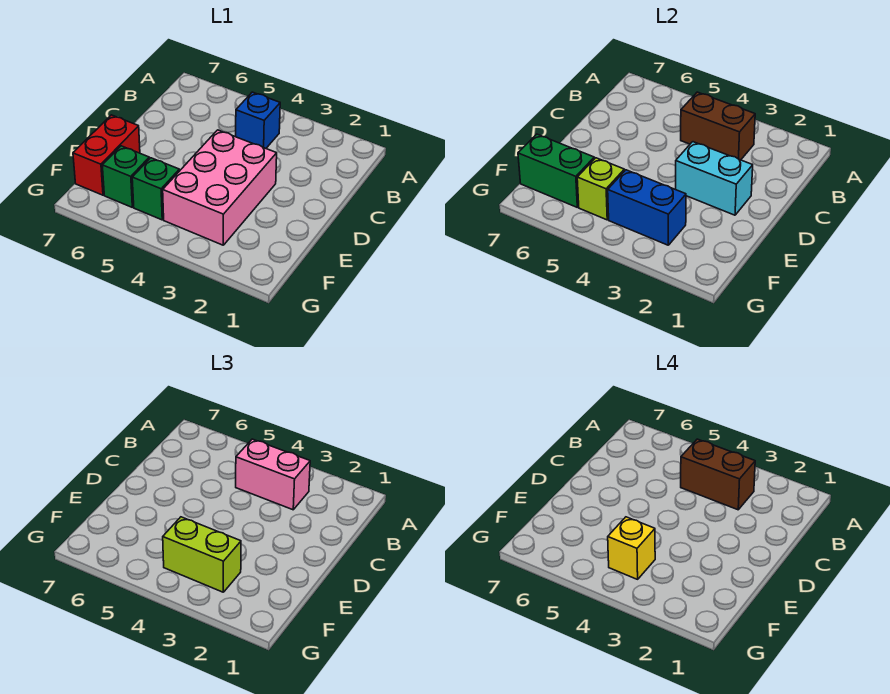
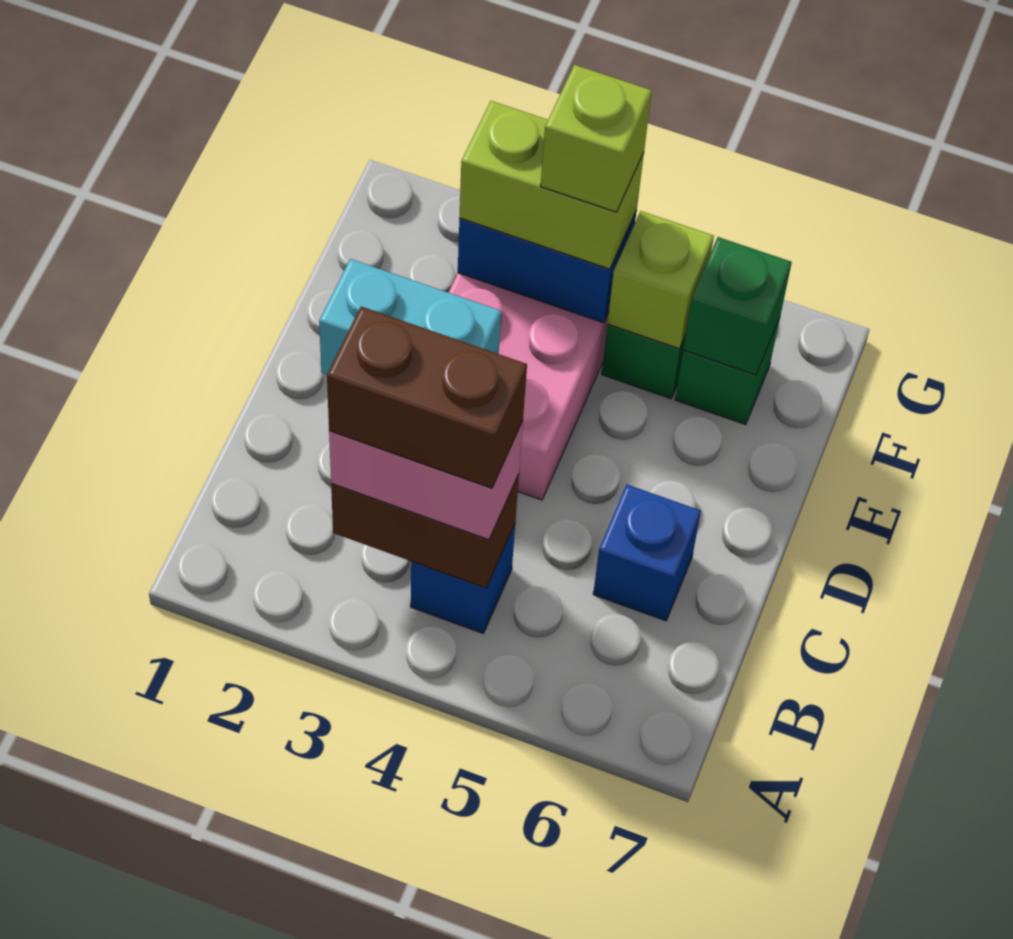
none -> blue brick C6 level 1
red brick E7:F7 level 1 -> none
yellow brick F4 level 4 -> lime brick F4 level 4
green brick F6:F7 level 2 -> green brick F6 level 2

